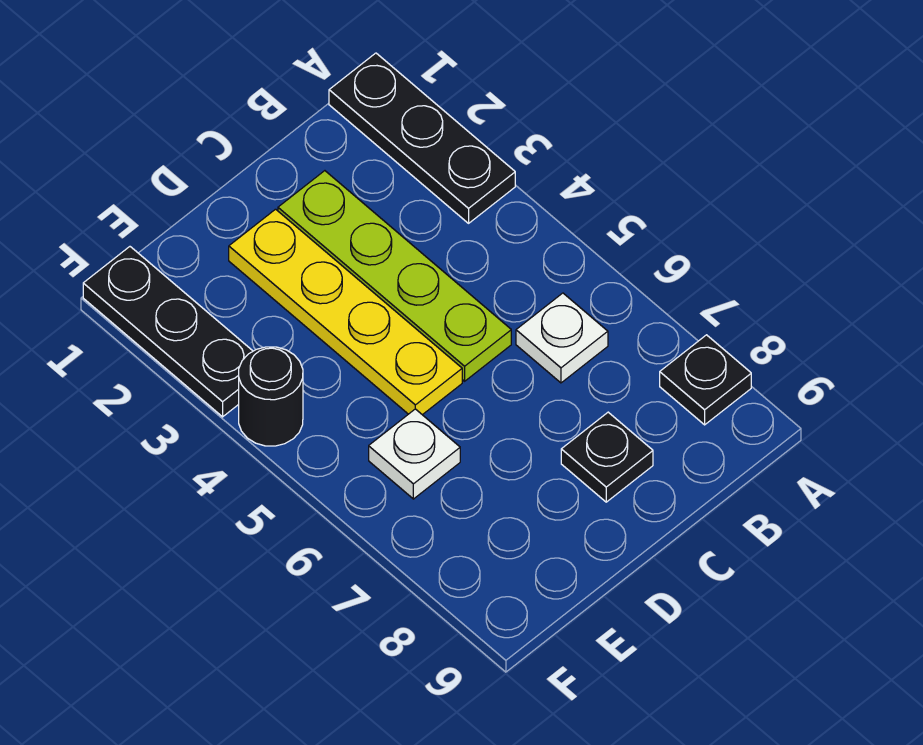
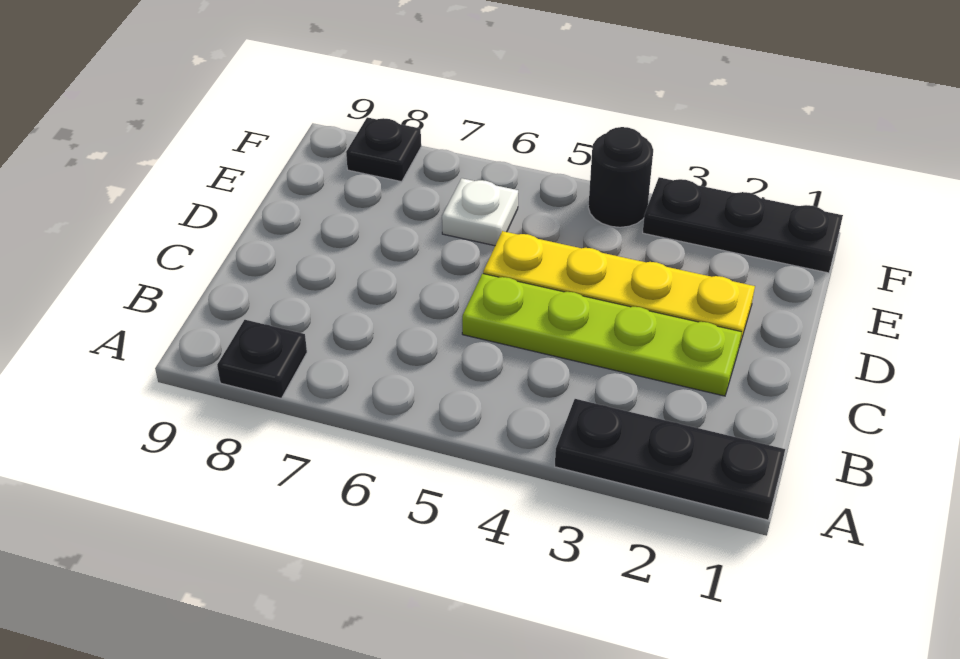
white plate B6 level 1 -> none
black plate C8 level 1 -> black plate F8 level 1

